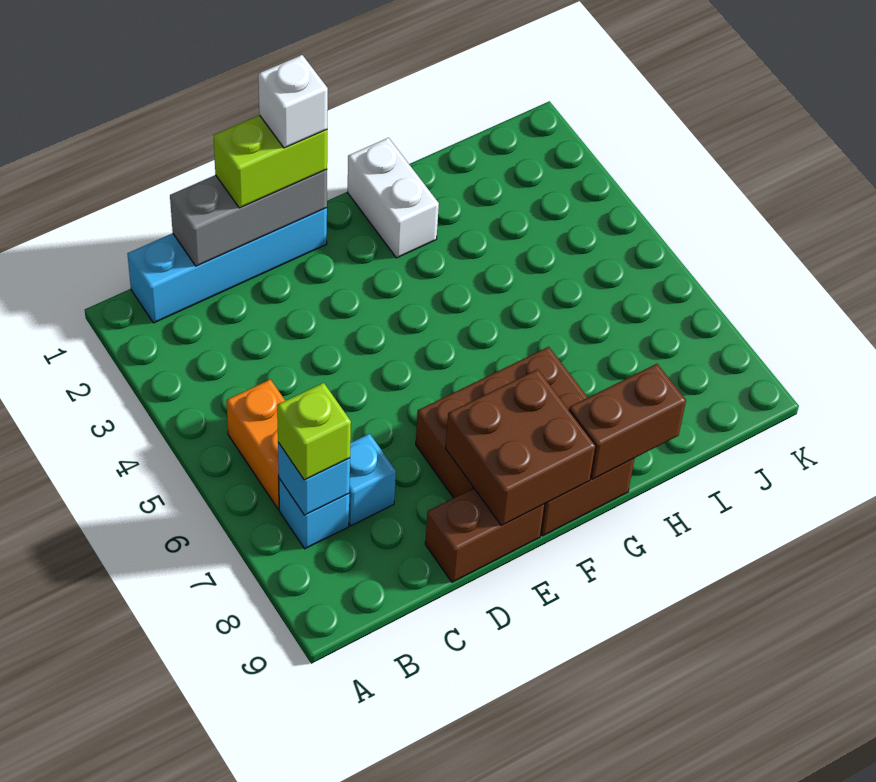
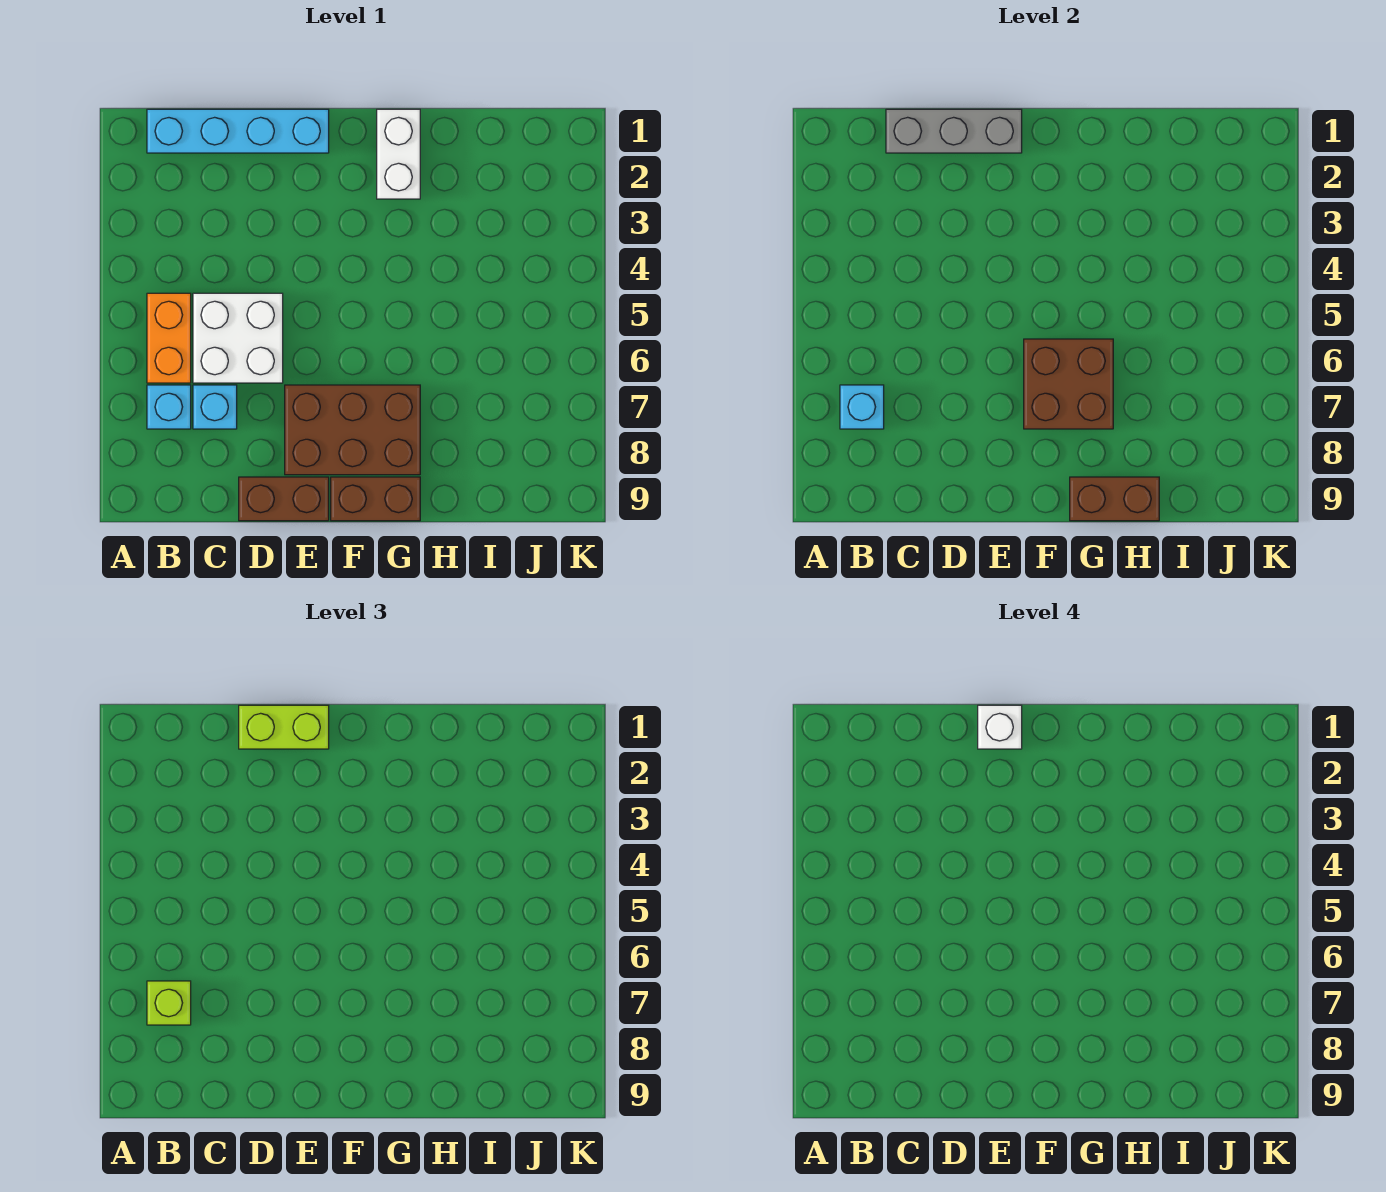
none -> white brick C5:D6 level 1
brown brick E8:F9 level 2 -> brown brick F6:G7 level 2

